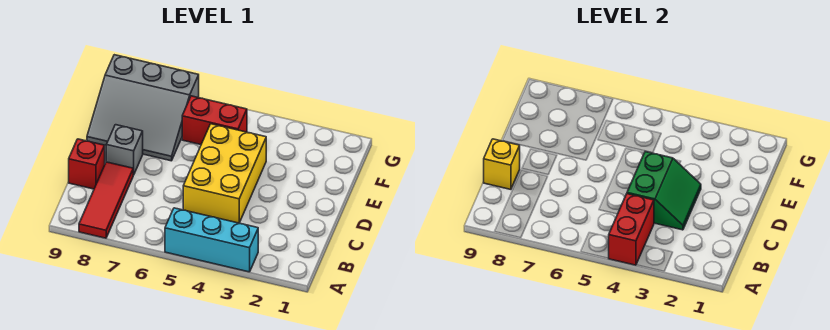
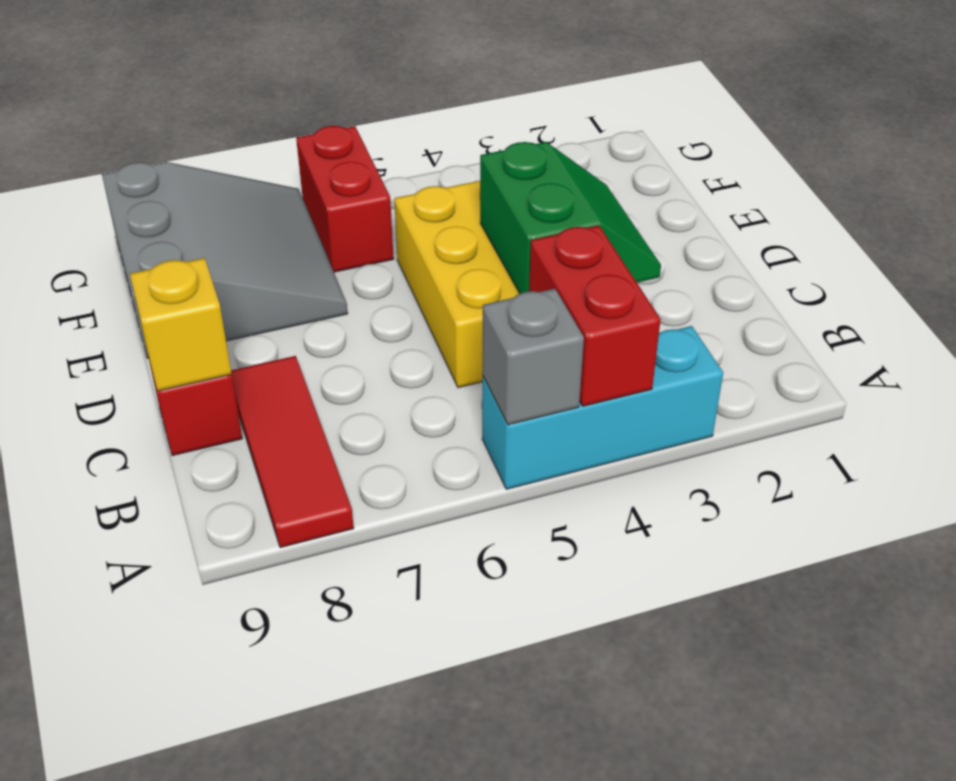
grey brick D8 level 1 -> grey brick A5 level 2
grey slope E7:G9 level 1 top G -> grey slope E7:G9 level 1 top 9
red brick F5:F6 level 1 -> red brick F6:G6 level 1

